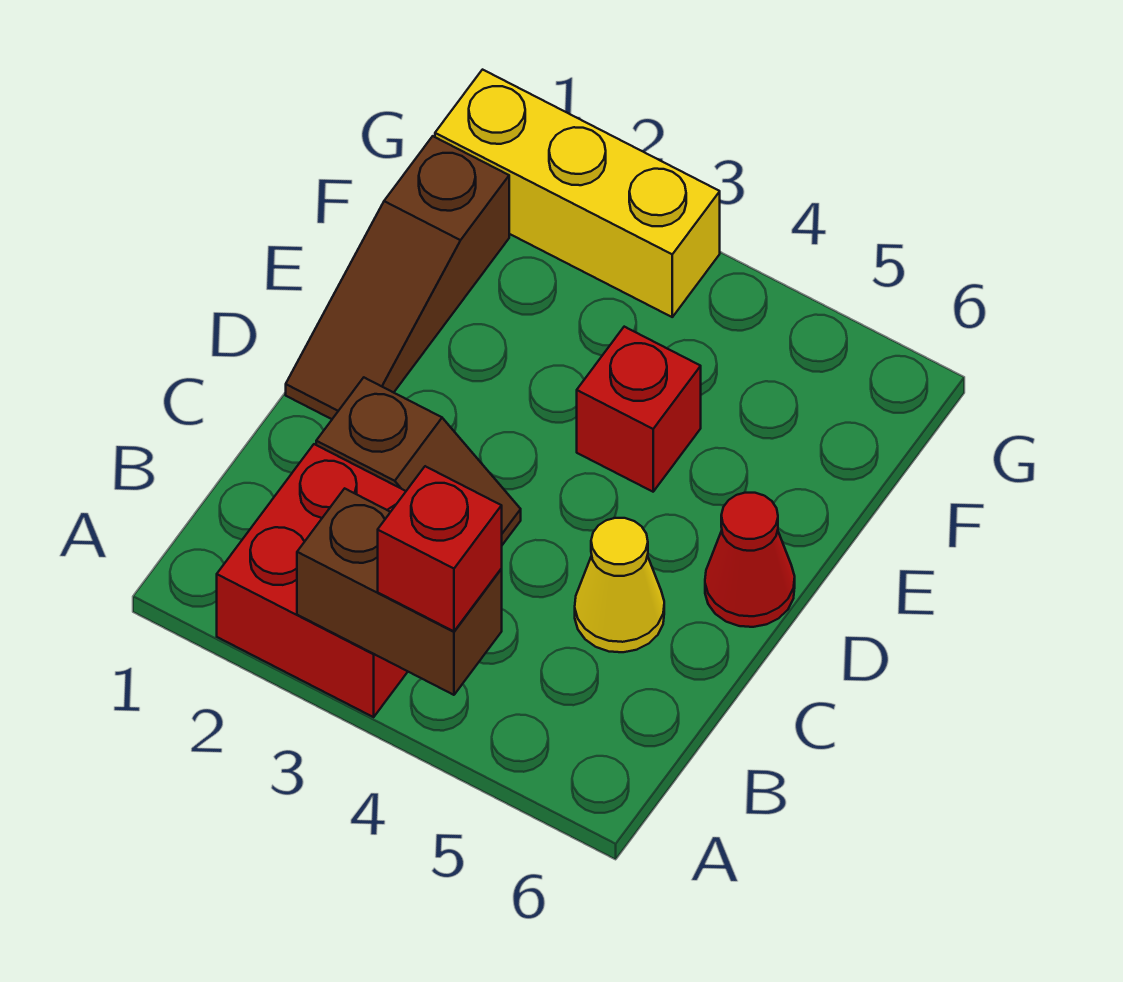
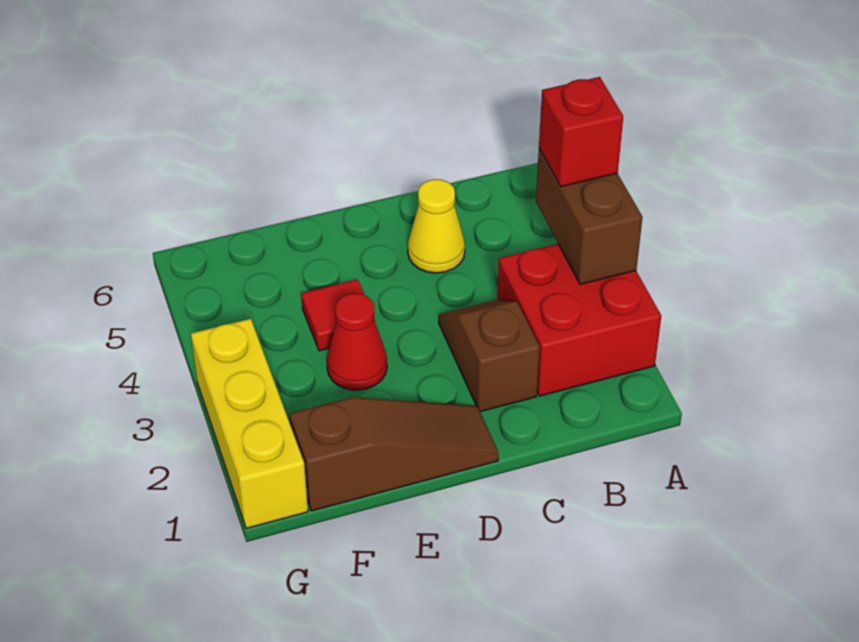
red cone D6 level 1 -> red cone E3 level 1
red brick E4 level 1 -> red tile E4 level 1

